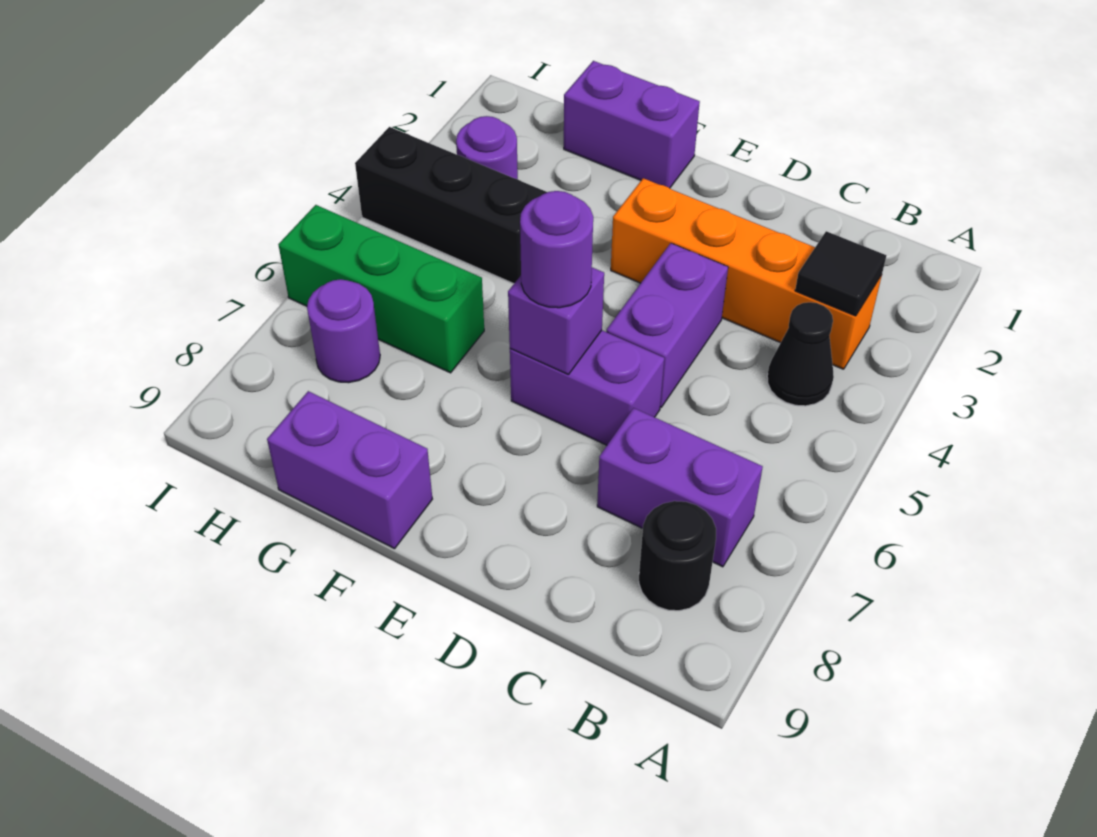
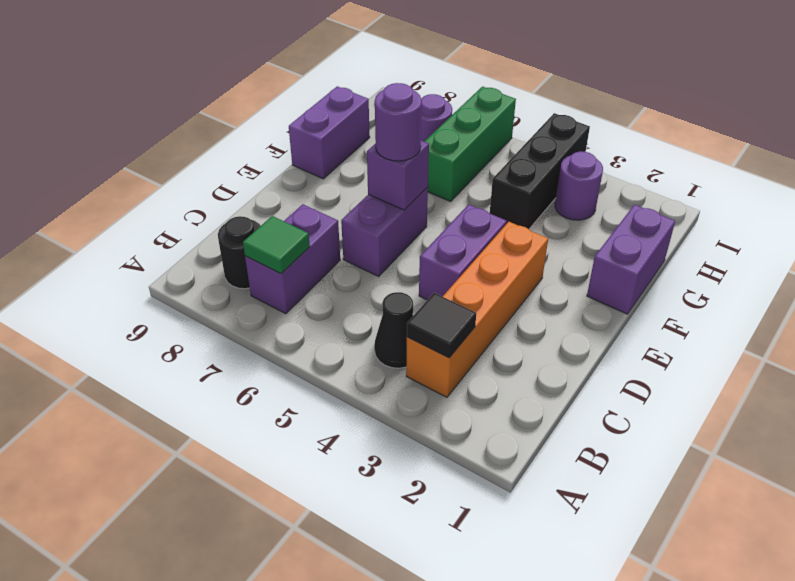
none -> green tile B7 level 2
purple brick D4:D5 level 1 -> purple brick D4:E4 level 1

